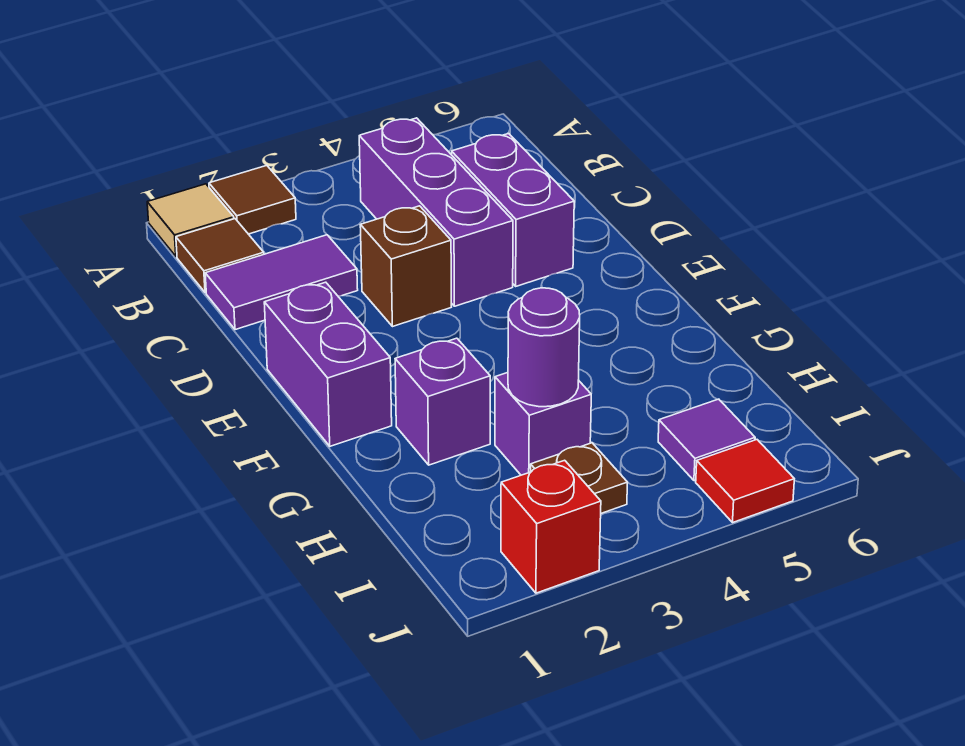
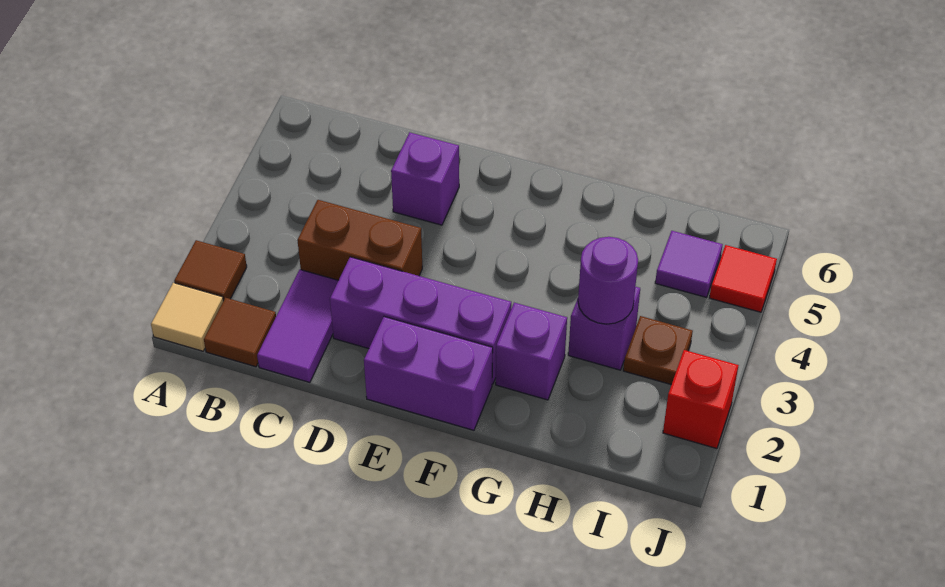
purple brick B4:D4 level 1 -> purple brick D2:F2 level 1
purple brick C5:D5 level 1 -> purple brick D5 level 1
brown brick D3 level 1 -> brown brick C3:D3 level 1

